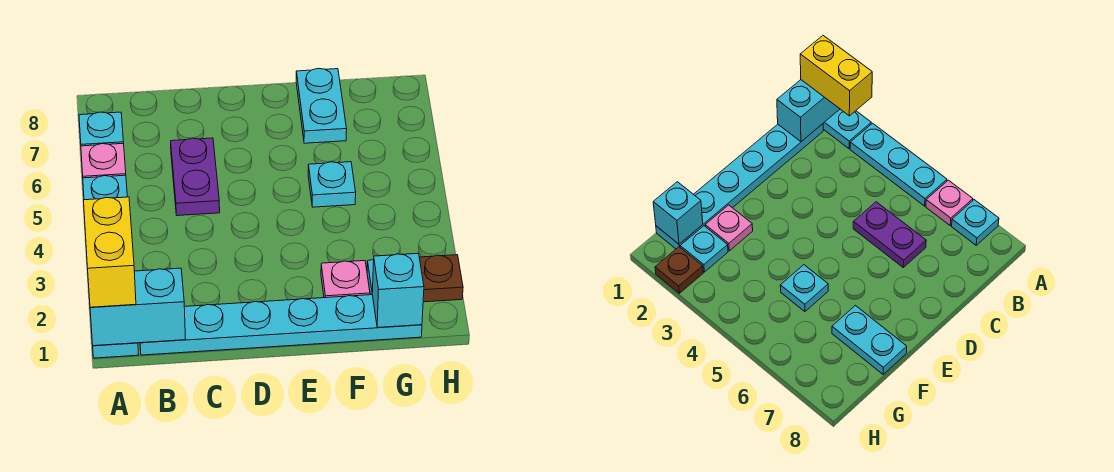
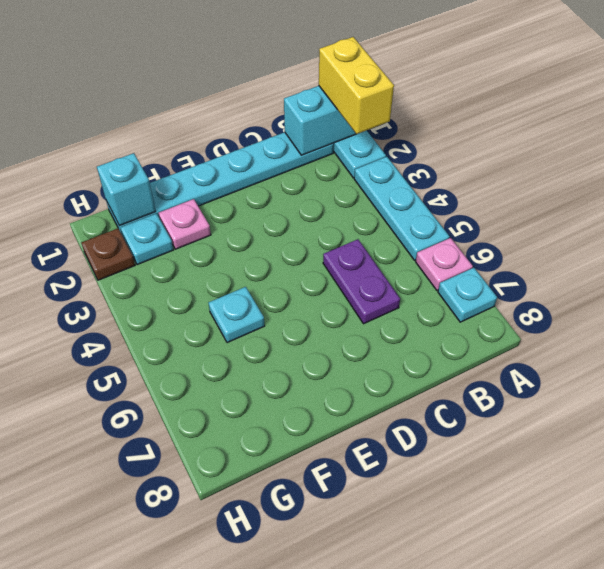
cyan plate F7:F8 level 1 -> none

